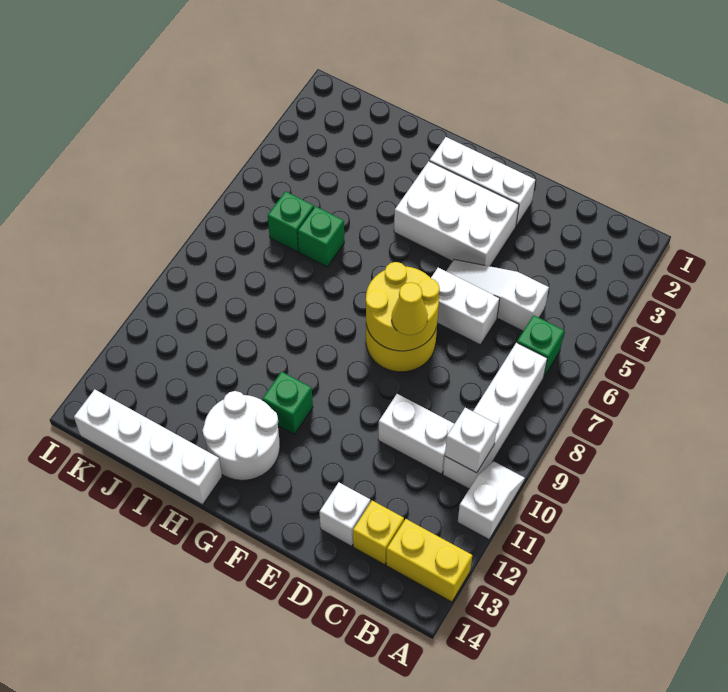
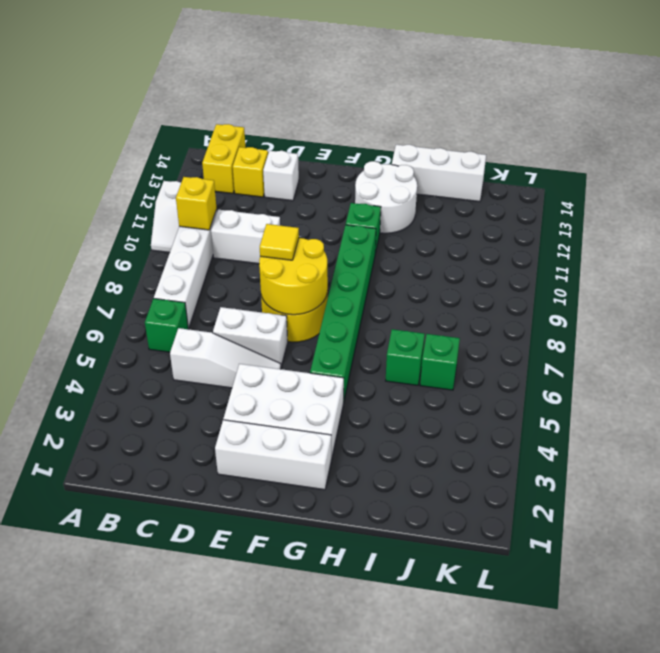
yellow brick A13:B13 level 1 -> yellow brick B13:B14 level 1
white brick B10 level 2 -> yellow brick B10 level 2
yellow cone E8 level 3 -> yellow tile E8 level 3
none -> green brick G5:G10 level 1
white brick H14:K14 level 1 -> white brick H14:J14 level 1

